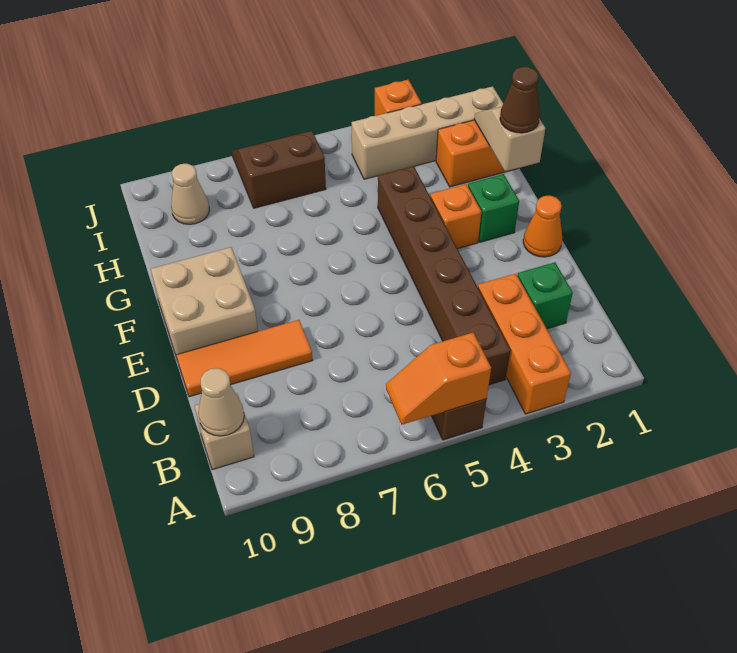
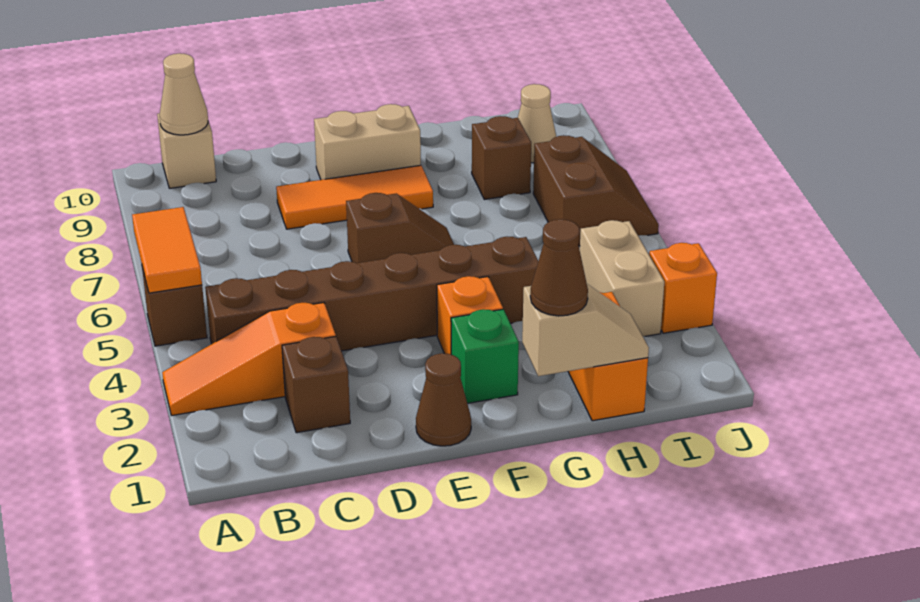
orange brick A3:C3 level 1 -> orange slope A3:C3 level 1 top C
orange slope A5:A6 level 2 top 5 -> orange tile A5:A6 level 2
green brick C2 level 1 -> brown brick C2 level 1
orange tile D8:D10 level 1 -> orange tile D8:F8 level 1
orange cone E1 level 1 -> brown cone E1 level 1
none -> brown slope E6:F6 level 1 top E
tan brick E9:F10 level 1 -> tan brick E9:F9 level 1
none -> brown brick H8 level 1
tan brick I1:I4 level 1 -> tan brick I3:I4 level 1

